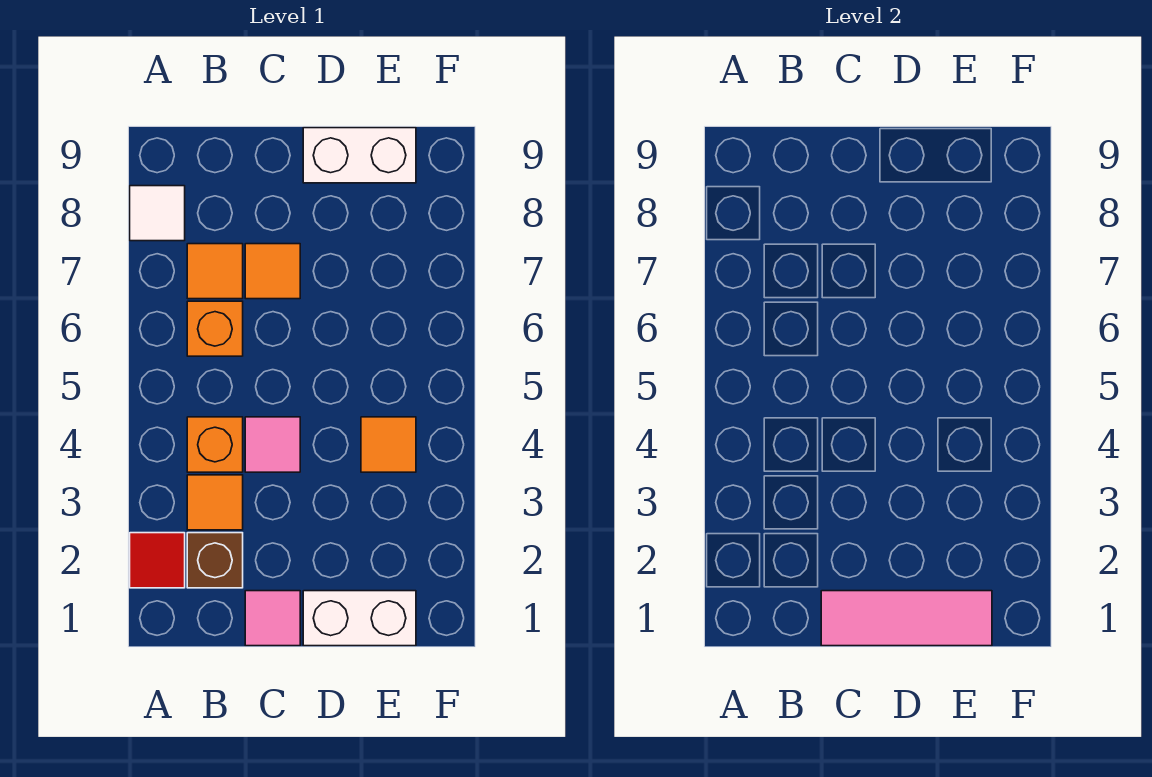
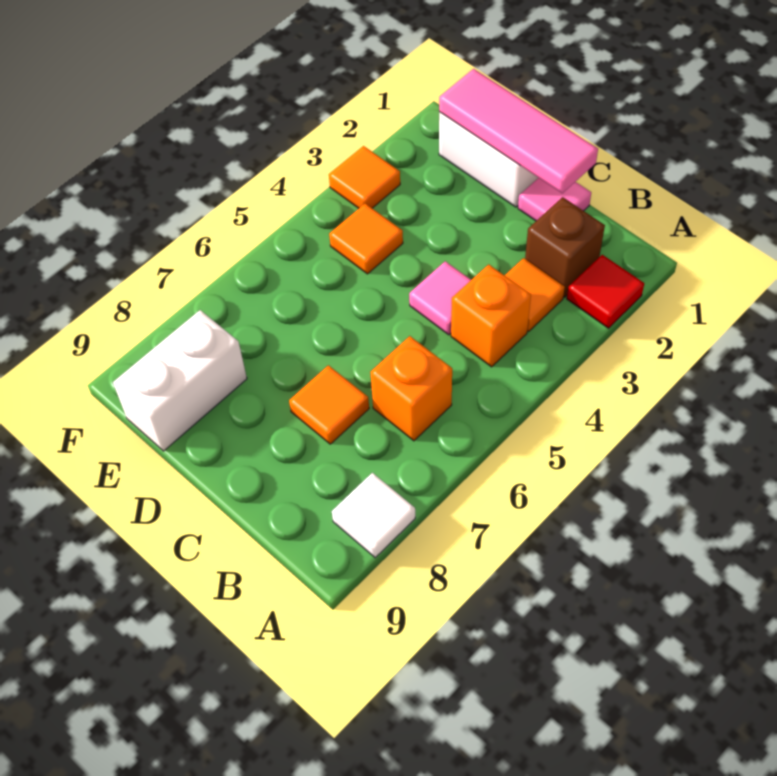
orange tile B7 level 1 -> orange tile F3 level 1
white brick D9:E9 level 1 -> white brick E8:E9 level 1

